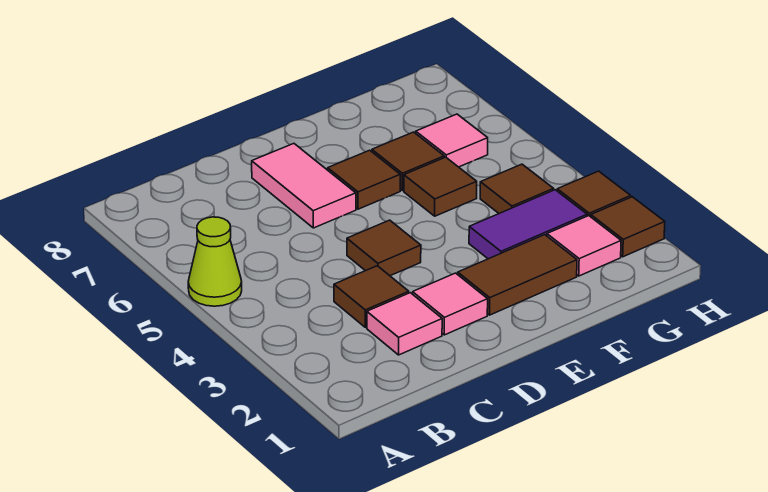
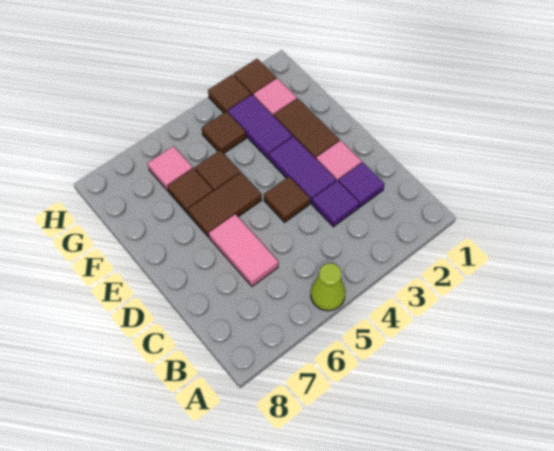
pink tile C2 level 1 -> purple tile C2 level 1
brown tile C3 level 1 -> purple tile C3 level 1
none -> purple tile D3:E3 level 1
pink tile D6:D7 level 1 -> pink tile C6:D6 level 1
brown tile E6 level 1 -> brown tile E5:E6 level 1

